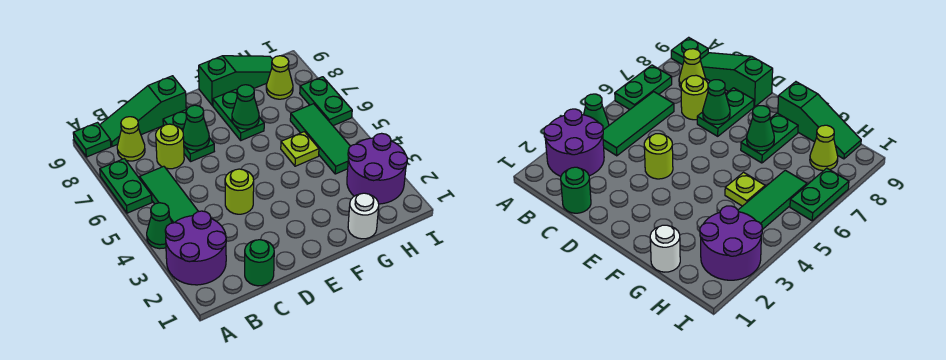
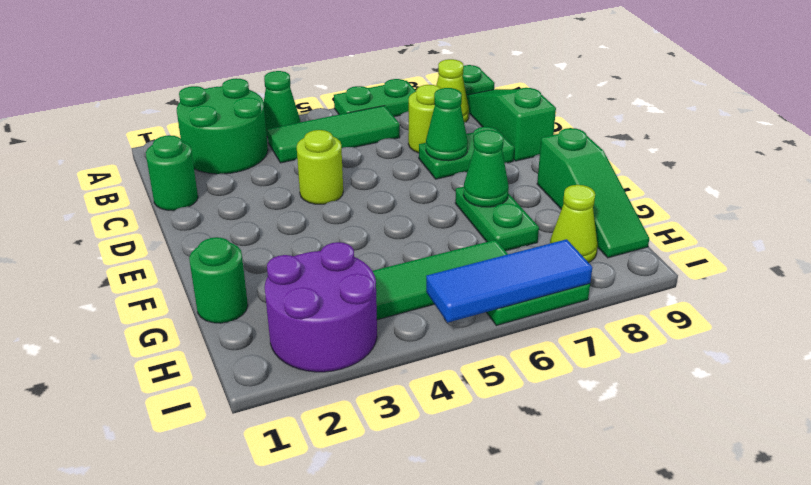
purple round brick A2:B3 level 1 -> green round brick A2:B3 level 1
green plate F7:F8 level 1 -> green plate F7:G7 level 1
white round brick G1 level 1 -> green round brick G1 level 1
lime plate G5 level 1 -> none
none -> blue tile I5:I7 level 2

